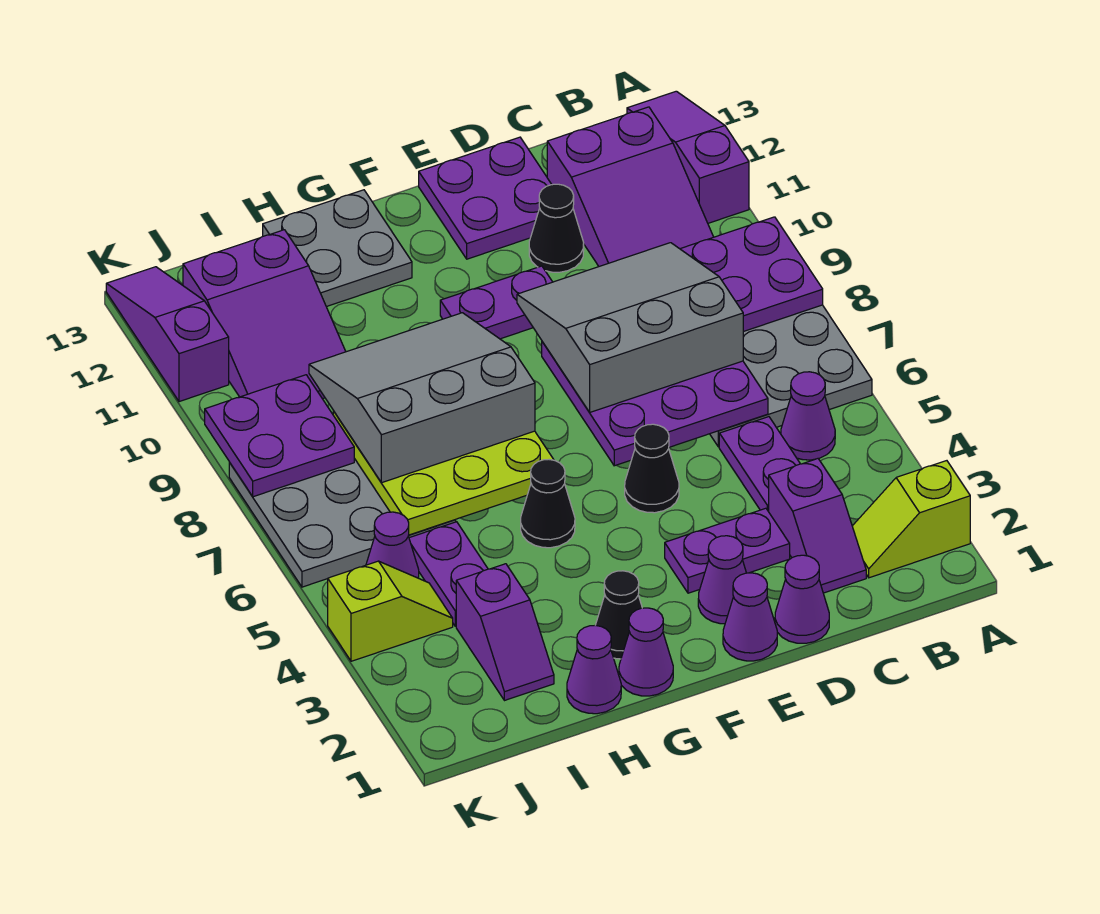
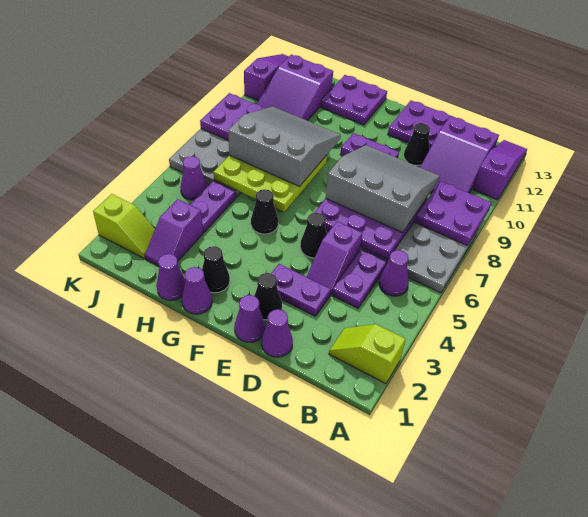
purple slope C2:C3 level 1 top 3 -> purple slope D4:D5 level 1 top 5
purple cone E2 level 1 -> black cone E2 level 1
grey plate G12:H13 level 1 -> purple plate G12:H13 level 1
lime slope J4:K4 level 1 top K -> lime slope J2:K2 level 1 top K

